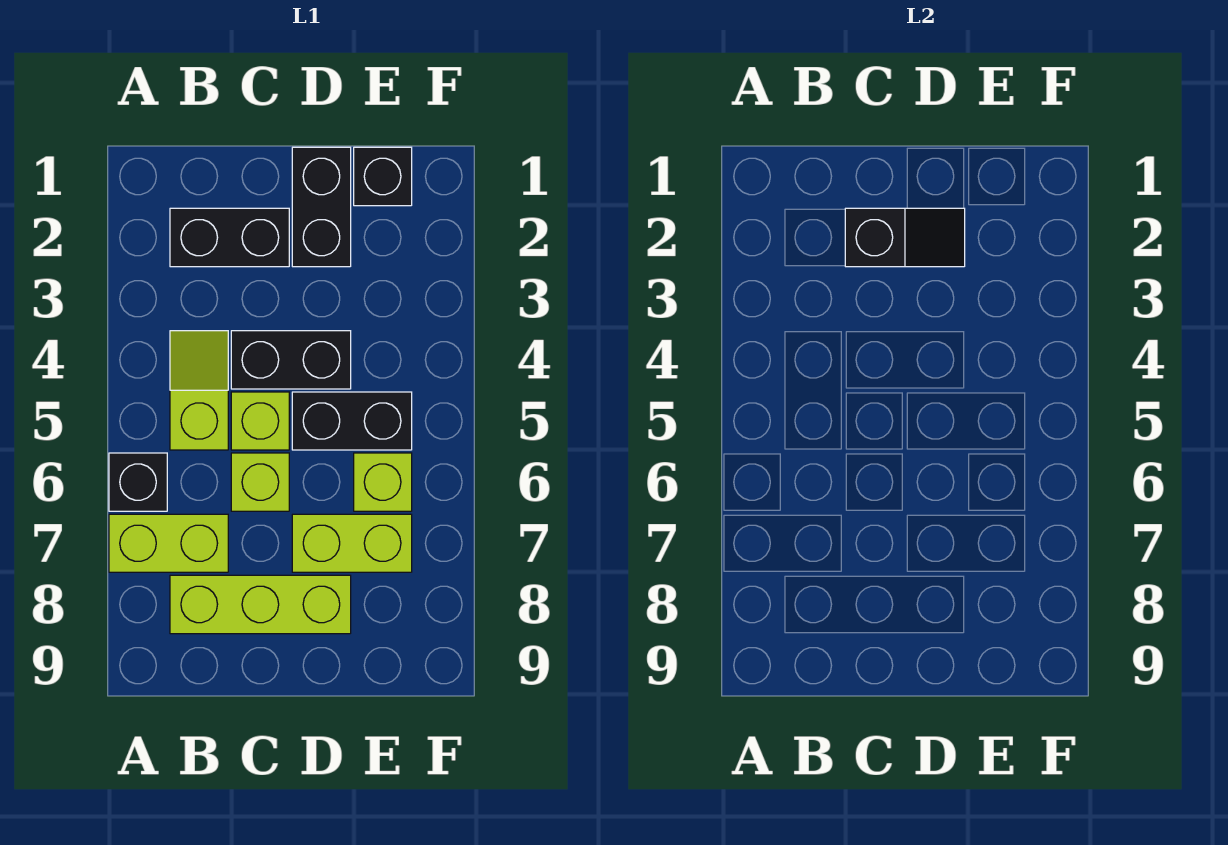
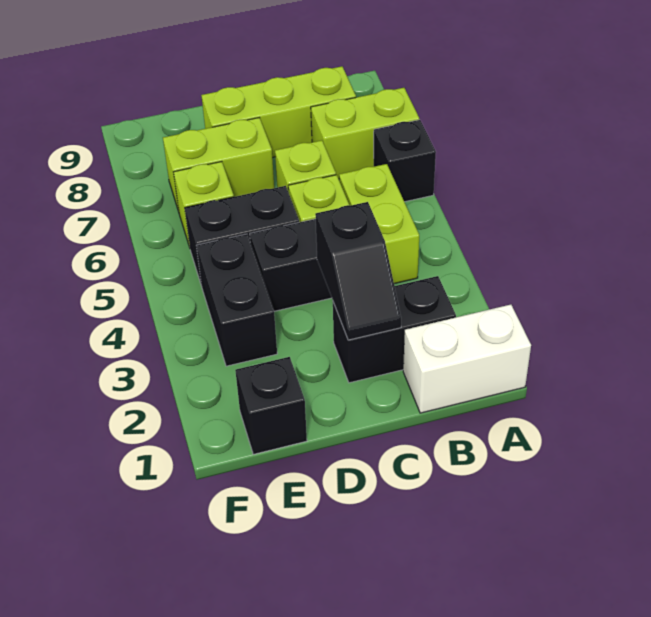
none -> white brick A1:B1 level 1
lime slope B4:B5 level 1 top 5 -> lime brick B4:B5 level 1
black slope C2:D2 level 2 top C -> black slope C2:C3 level 2 top 3
black brick D1:D2 level 1 -> black brick E3:E4 level 1

